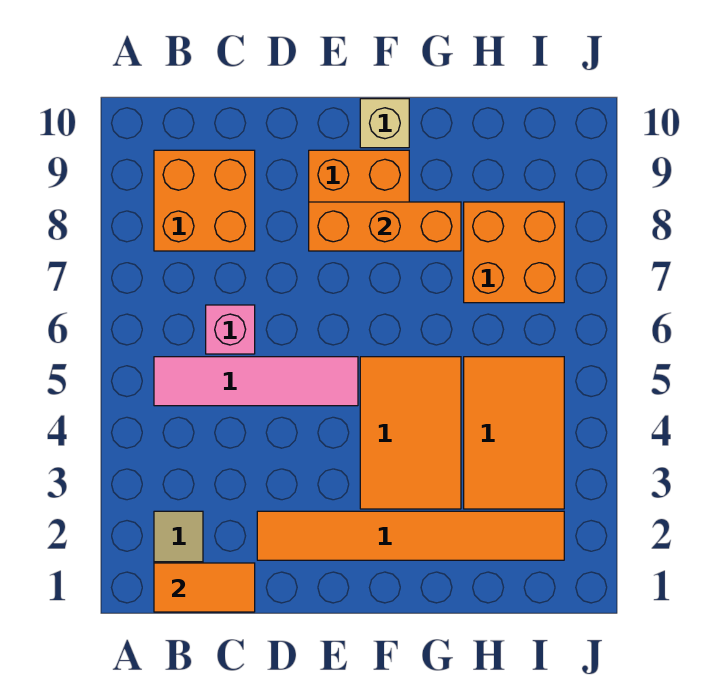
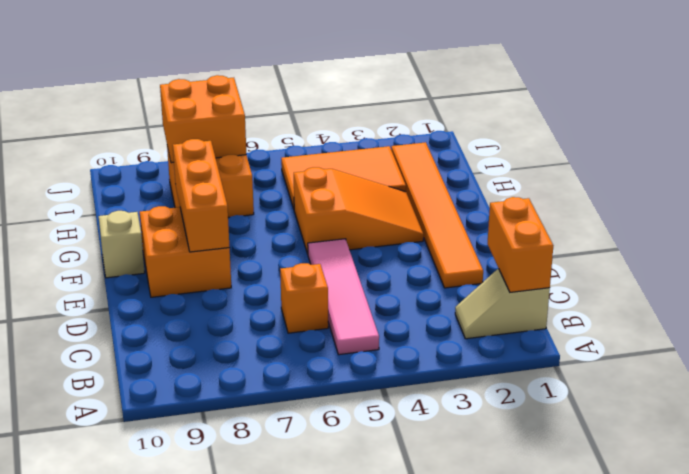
orange tile B1:C1 level 2 -> orange brick B1:C1 level 2
orange brick B8:C9 level 1 -> orange brick I7:J8 level 2
pink brick C6 level 1 -> orange brick C6 level 1
orange tile F3:G5 level 1 -> orange slope F3:G5 level 1 top 5

